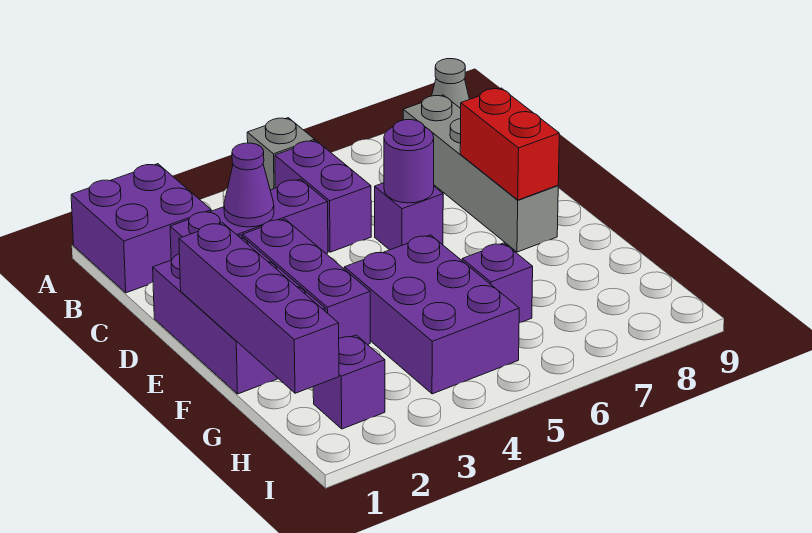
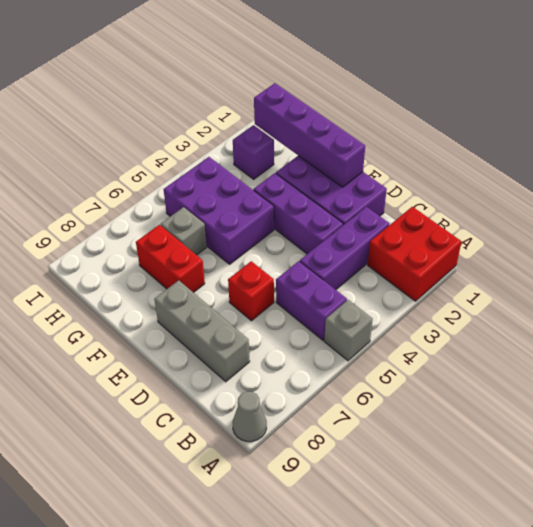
purple brick A1:B2 level 1 -> red brick A1:B2 level 1
grey brick B8:E8 level 1 -> grey brick C8:E8 level 1
purple cone C3 level 2 -> none
purple brick D6 level 1 -> red brick D6 level 1
purple round brick D6 level 2 -> none
red brick D8:E8 level 2 -> red brick F7:G7 level 1
purple brick G6 level 1 -> grey brick G6 level 1

